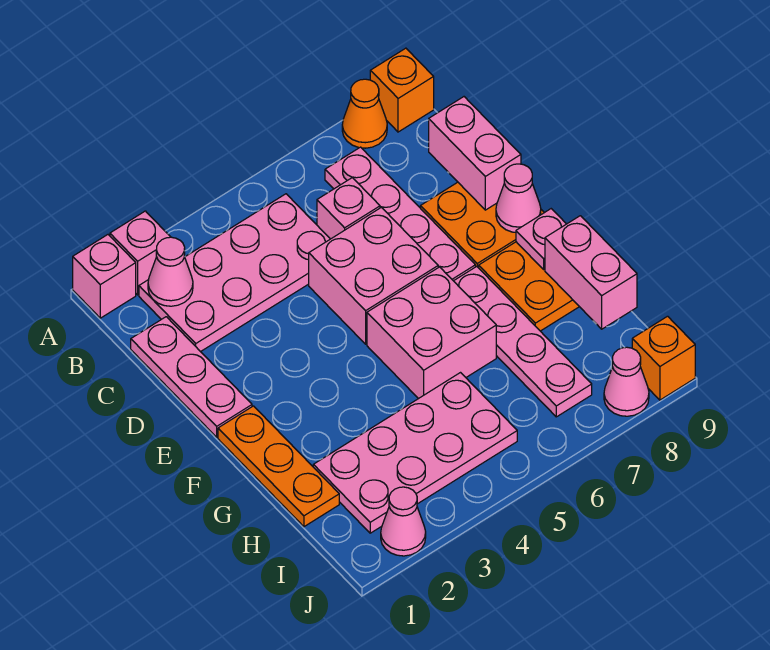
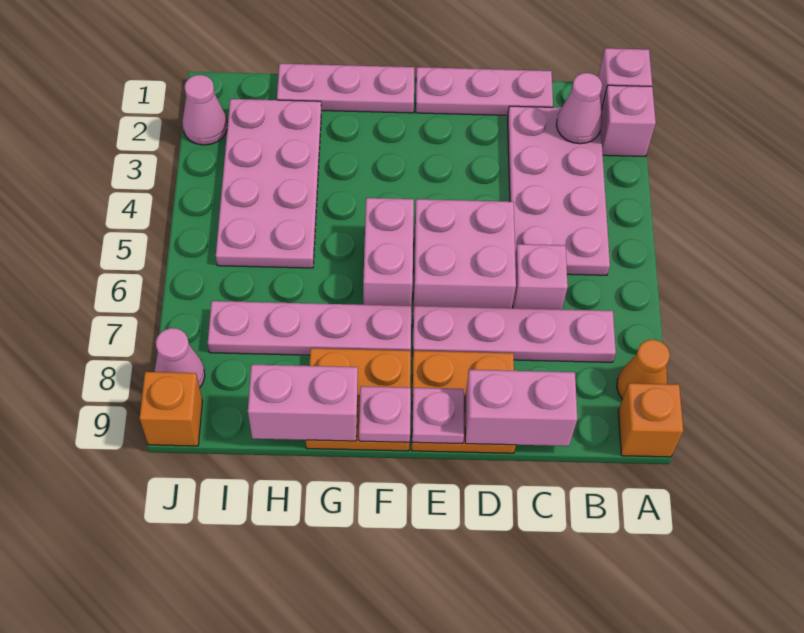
pink cone E9 level 2 -> pink plate E9 level 2
orange plate F1:H1 level 1 -> pink plate F1:H1 level 1
pink brick F5:G6 level 1 -> pink brick F5:F6 level 1

